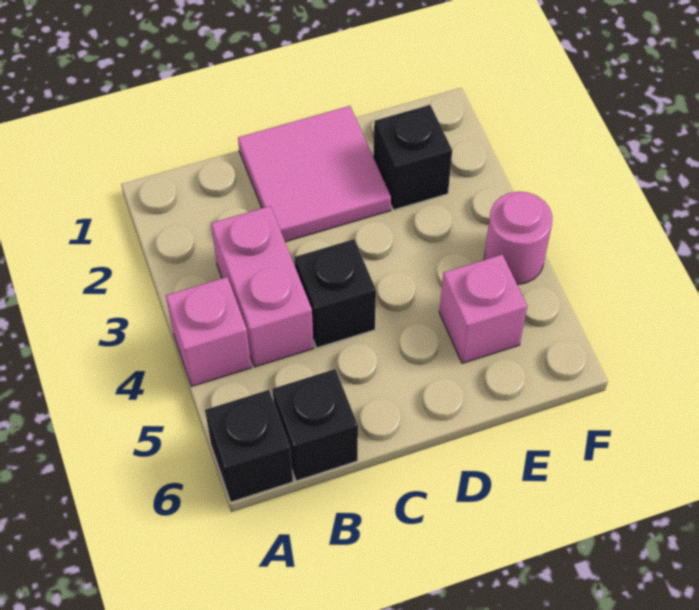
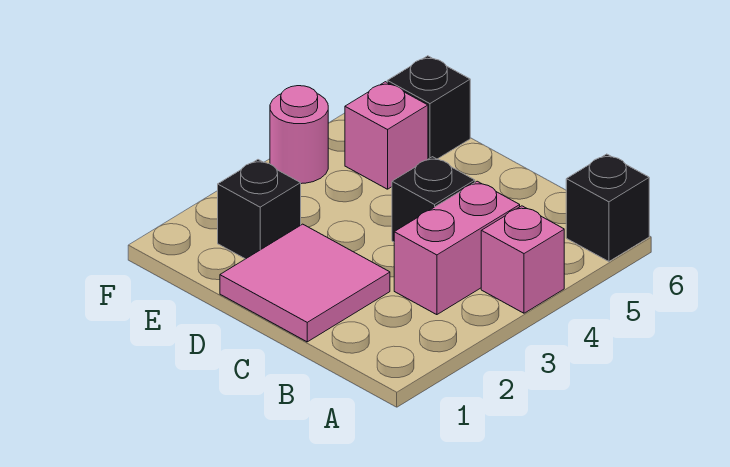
black brick B6 level 1 -> black brick E6 level 1

